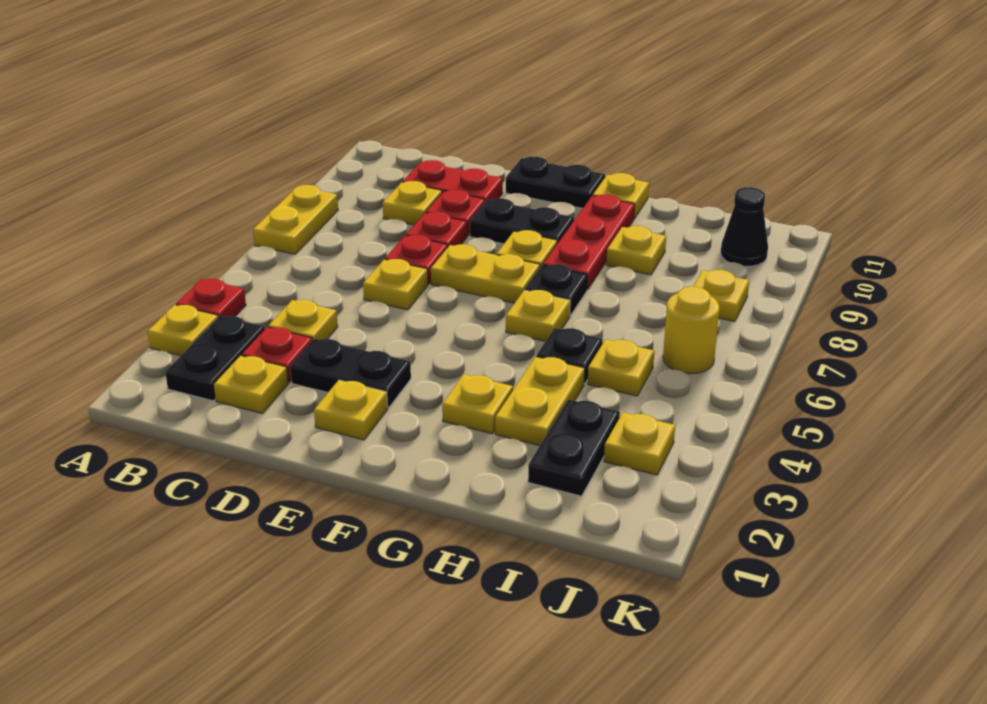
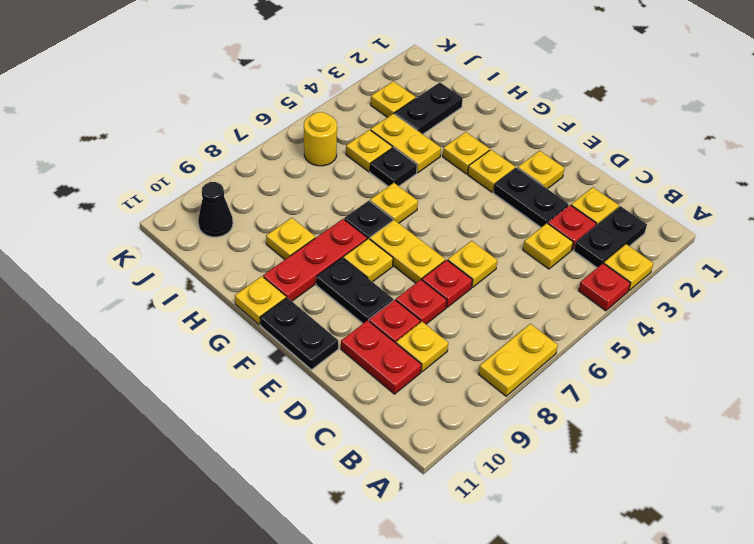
yellow plate H3:H4 level 1 -> yellow plate H4:I4 level 1
yellow plate J8 level 1 -> yellow plate F3 level 1

